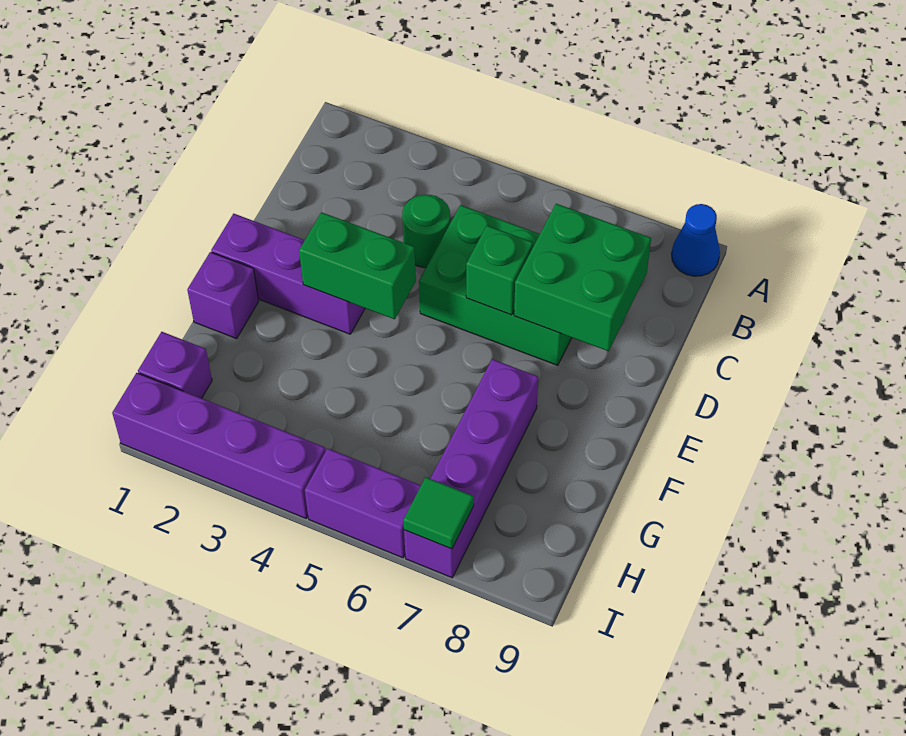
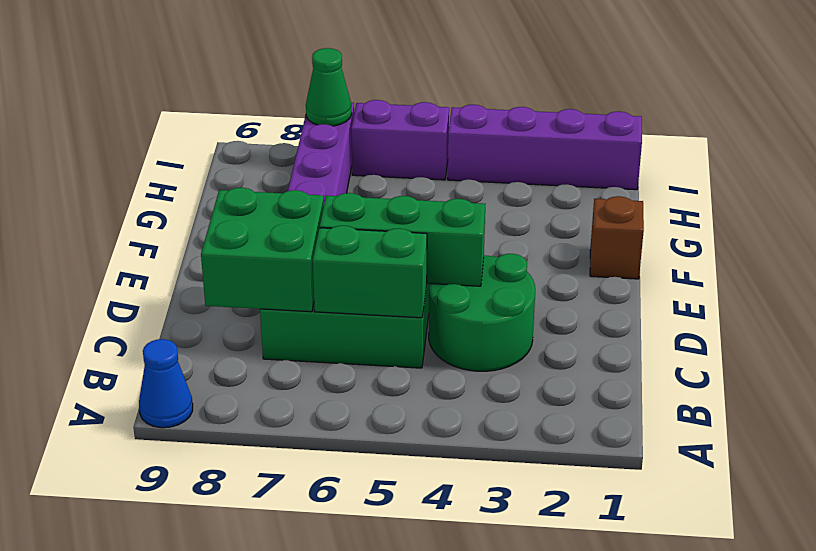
green round brick C4 level 1 -> green round brick C3:D4 level 1
green brick D6 level 2 -> green brick D4:D6 level 2
purple brick E1:E3 level 1 -> none
green brick E3:E4 level 2 -> green brick C5:C6 level 2
purple brick F1 level 1 -> brown brick F1 level 1
purple brick H1 level 1 -> none
green tile I7 level 2 -> green cone I7 level 2

